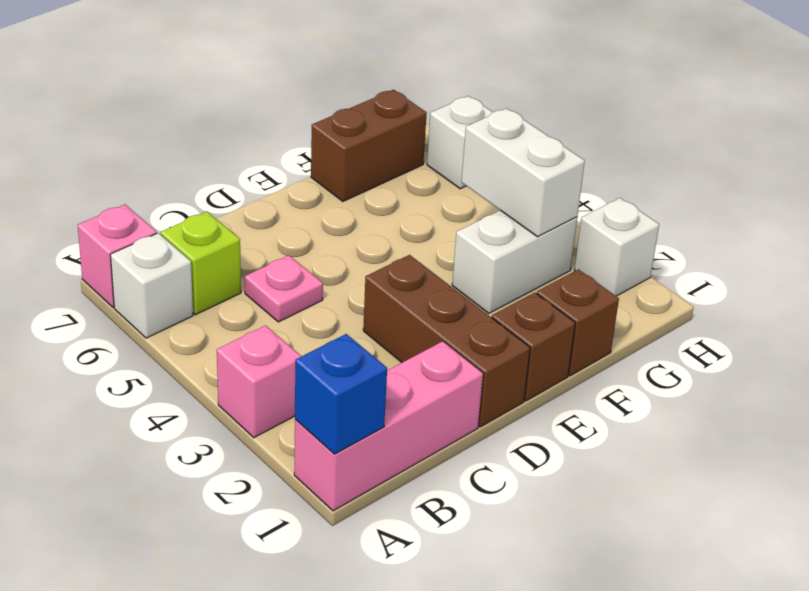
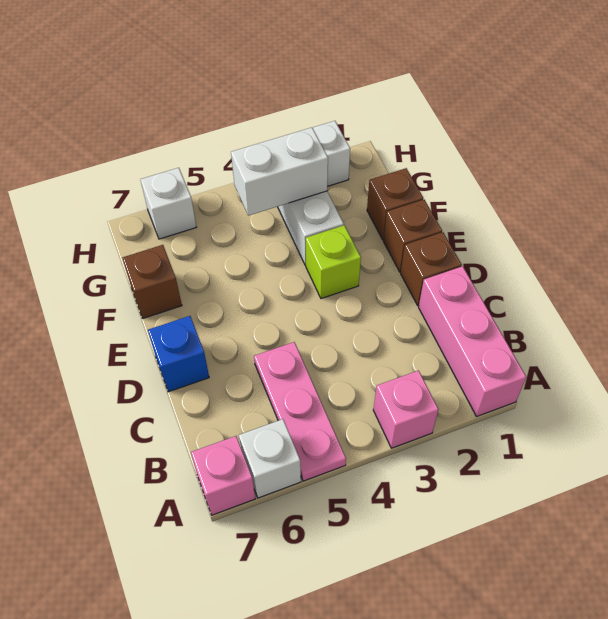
blue brick A1 level 2 -> blue brick D7 level 1
lime brick B6 level 1 -> lime brick E3 level 1
pink plate C5 level 1 -> pink plate A5:C5 level 1
brown brick D1:D3 level 1 -> brown brick D1 level 1
brown brick F7:G7 level 1 -> brown brick F7 level 1

